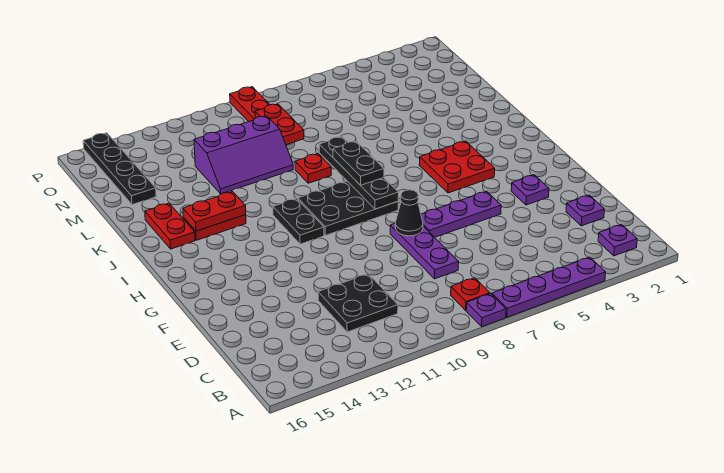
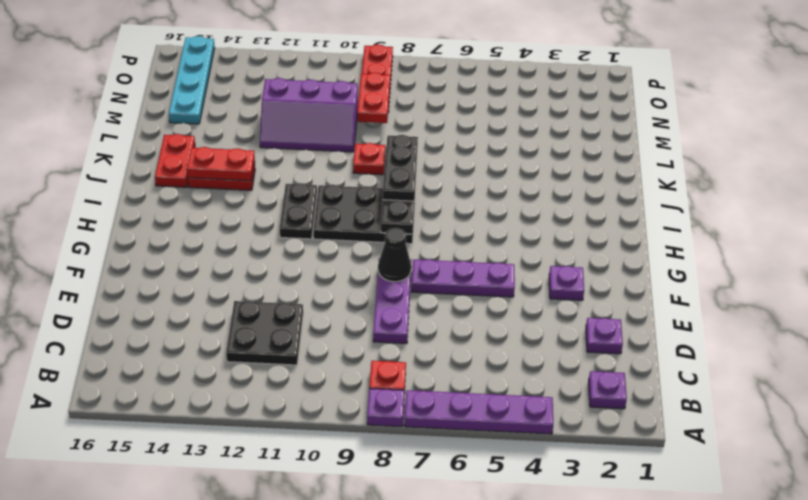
red plate H4:I5 level 1 -> none
black plate M15:P15 level 1 -> cyan plate M15:P15 level 1

